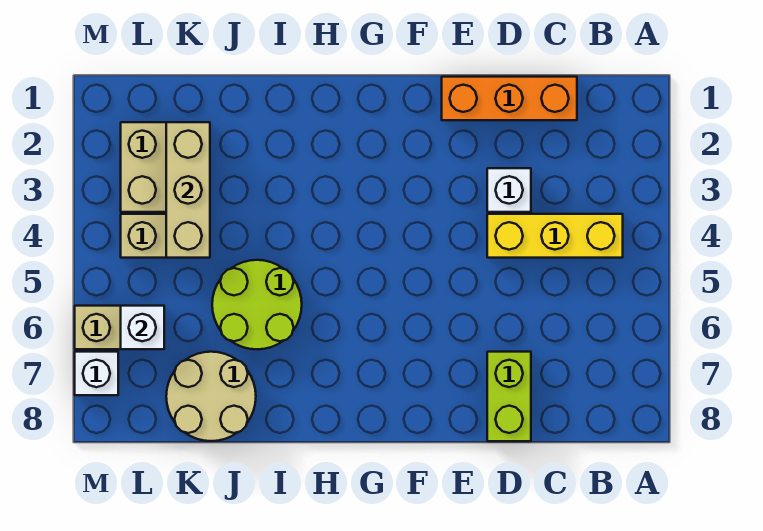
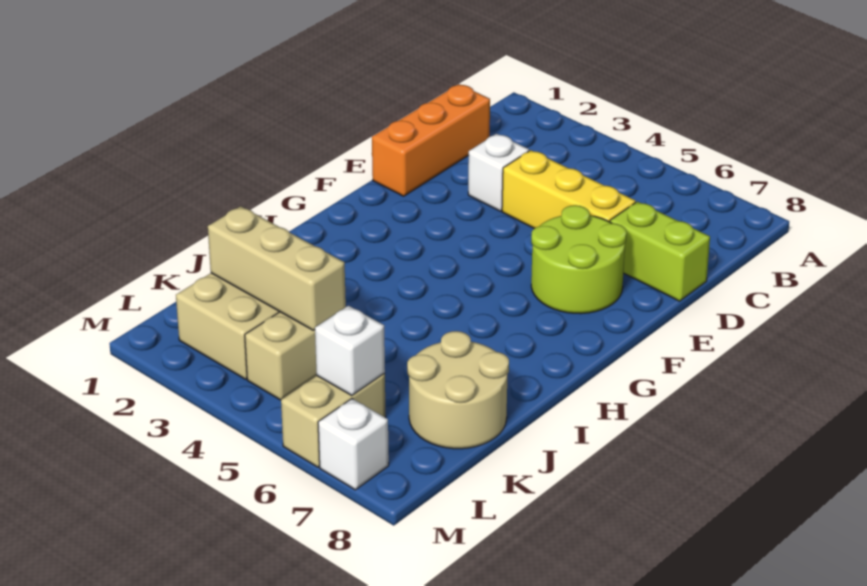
yellow brick B4:D4 level 1 -> yellow brick D4:D6 level 1
lime round brick I5:J6 level 1 -> lime round brick E6:F7 level 1

